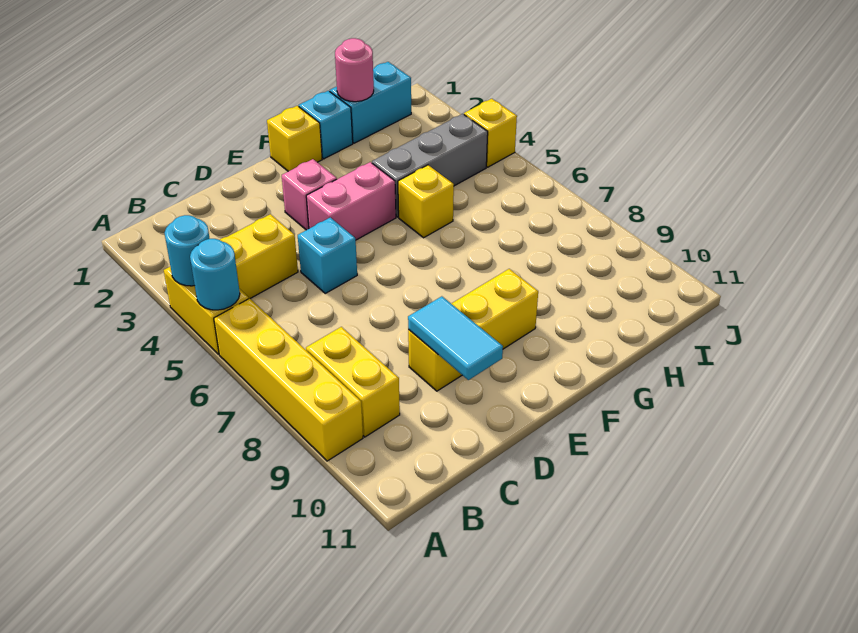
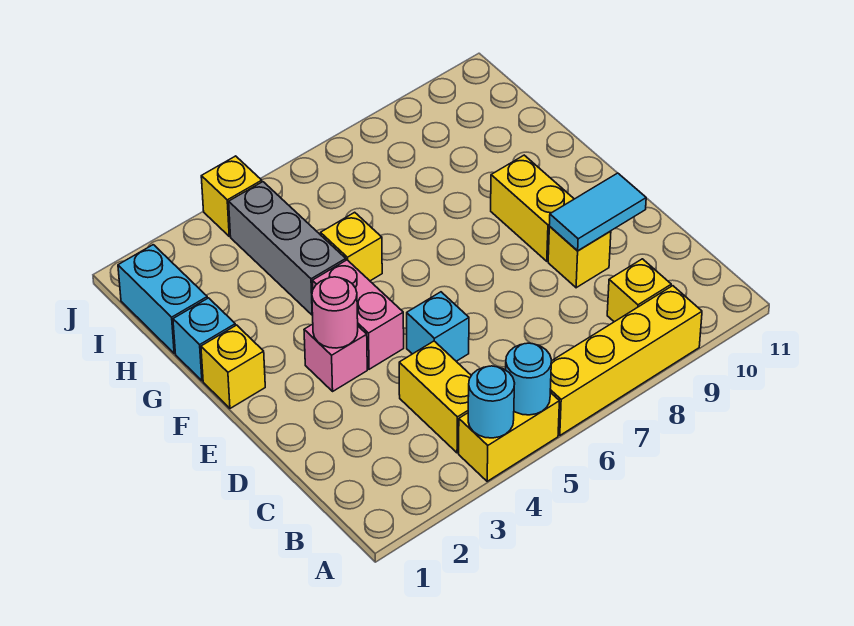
yellow brick B8:B9 level 1 -> yellow brick B9 level 1
pink round brick H1 level 2 -> pink round brick E3 level 2

